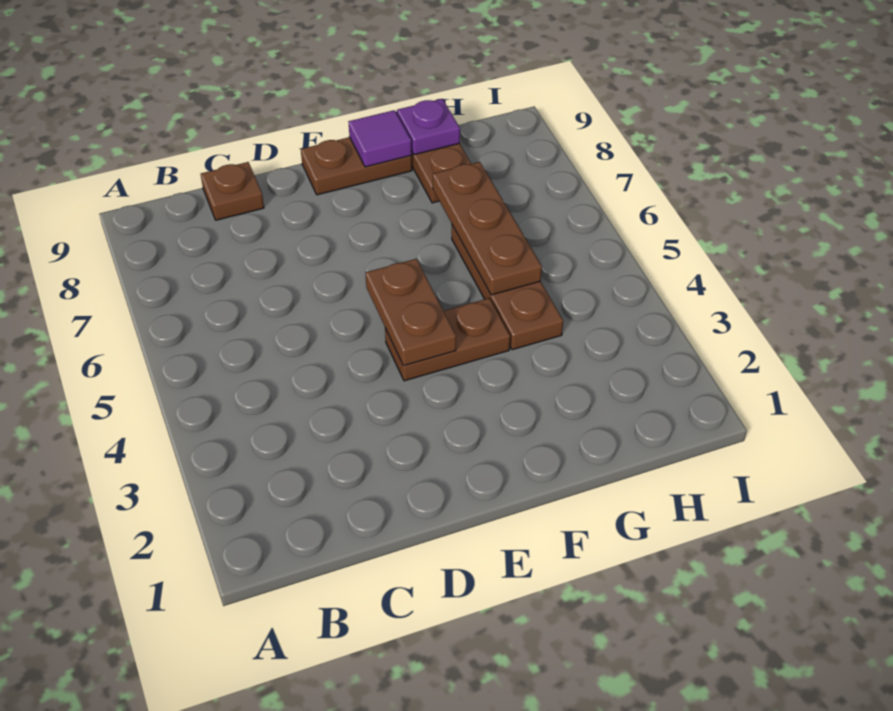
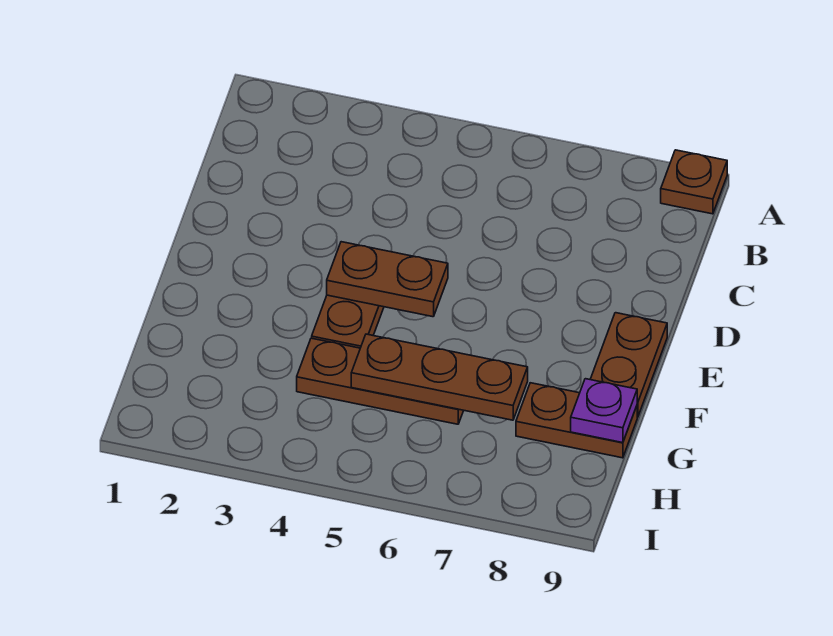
brown plate C9 level 1 -> brown plate A9 level 1
purple tile F9 level 2 -> none

